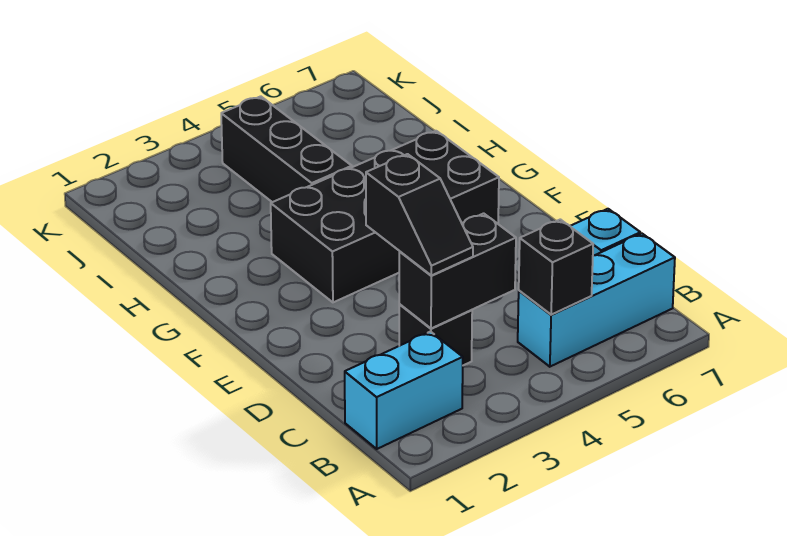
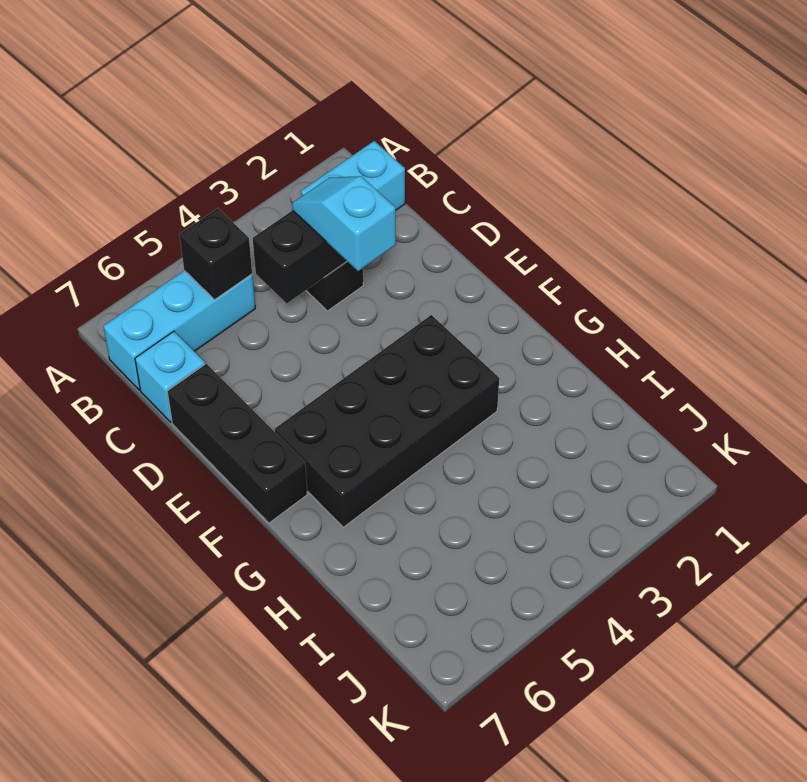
black slope C3:D3 level 3 top D -> cyan slope C3:D3 level 3 top D
black brick H4:J4 level 1 -> black brick D7:F7 level 1

